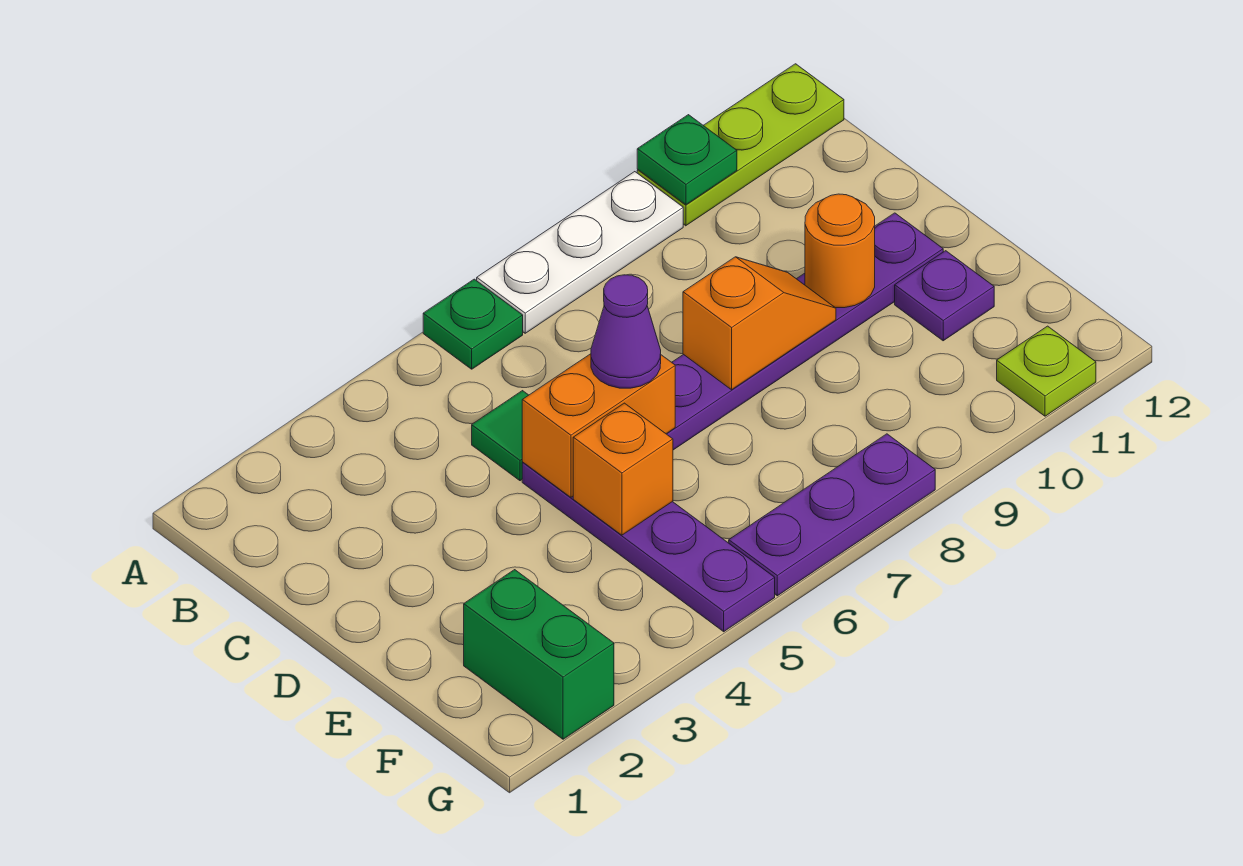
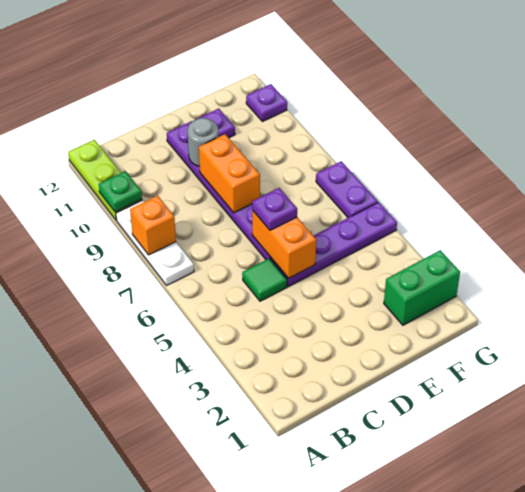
green plate A6 level 1 -> none
purple cone D6 level 3 -> purple plate D6 level 3
orange slope D8:D9 level 2 top 8 -> orange brick D8:D9 level 2
orange round brick D10 level 2 -> grey round brick D10 level 2
orange brick E5 level 2 -> orange brick A8 level 2
purple plate G6:G8 level 1 -> purple plate G6:G7 level 1
lime plate G11 level 1 -> purple plate G11 level 1

